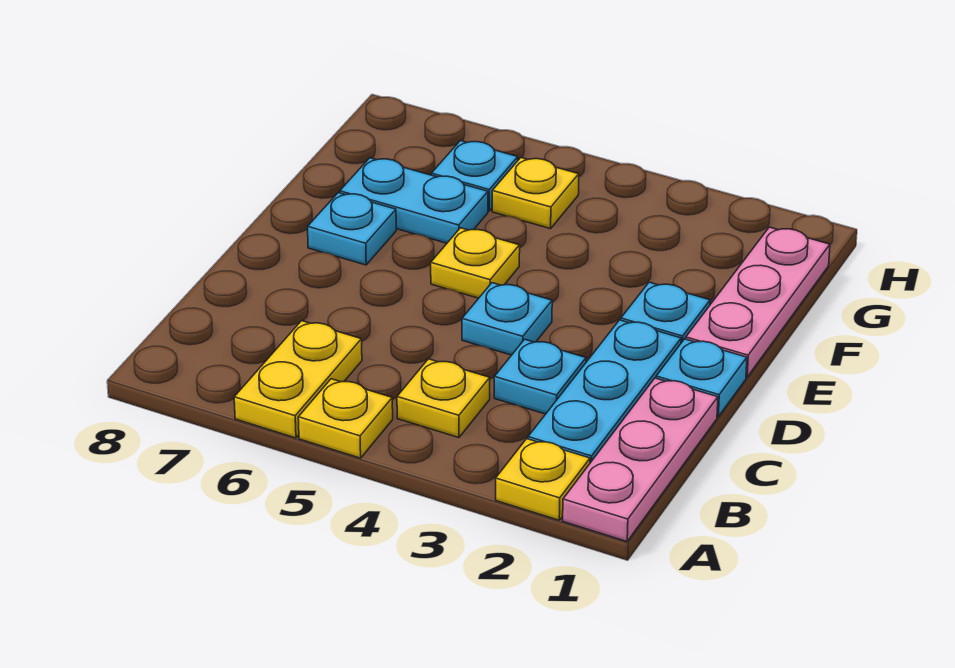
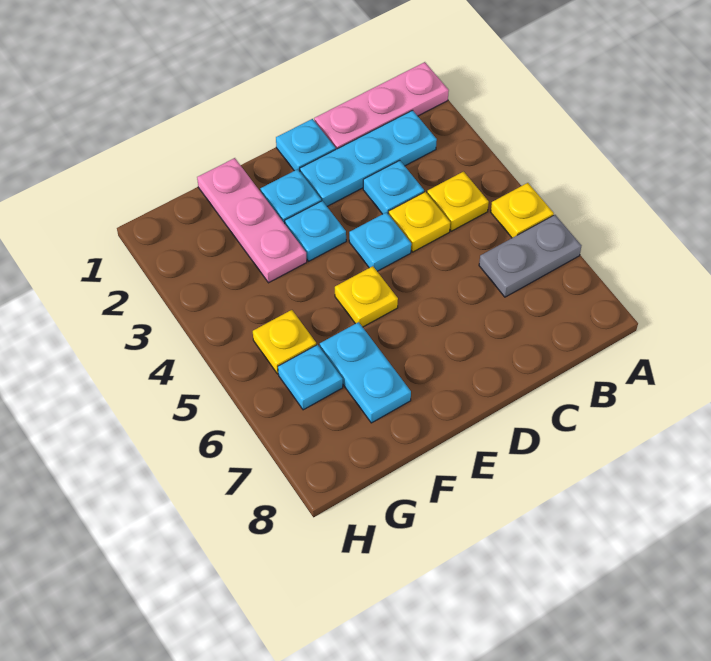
yellow plate A2 level 1 -> yellow plate C4 level 1
yellow plate A6:B6 level 1 -> grey plate A6:B6 level 1
pink plate E1:G1 level 1 -> pink plate F1:F3 level 1
cyan plate E7 level 1 -> cyan plate E3 level 1

